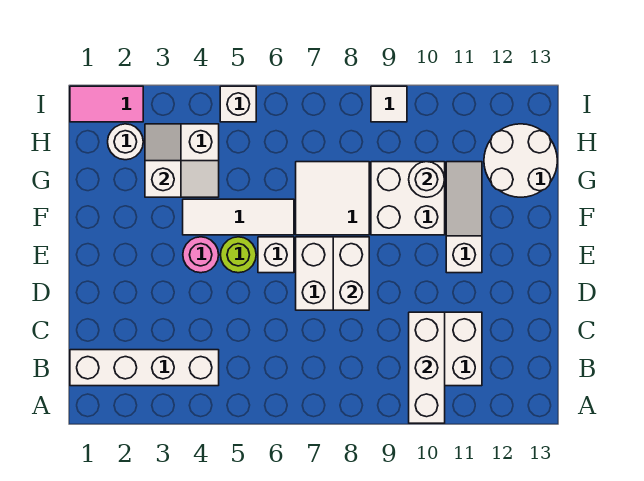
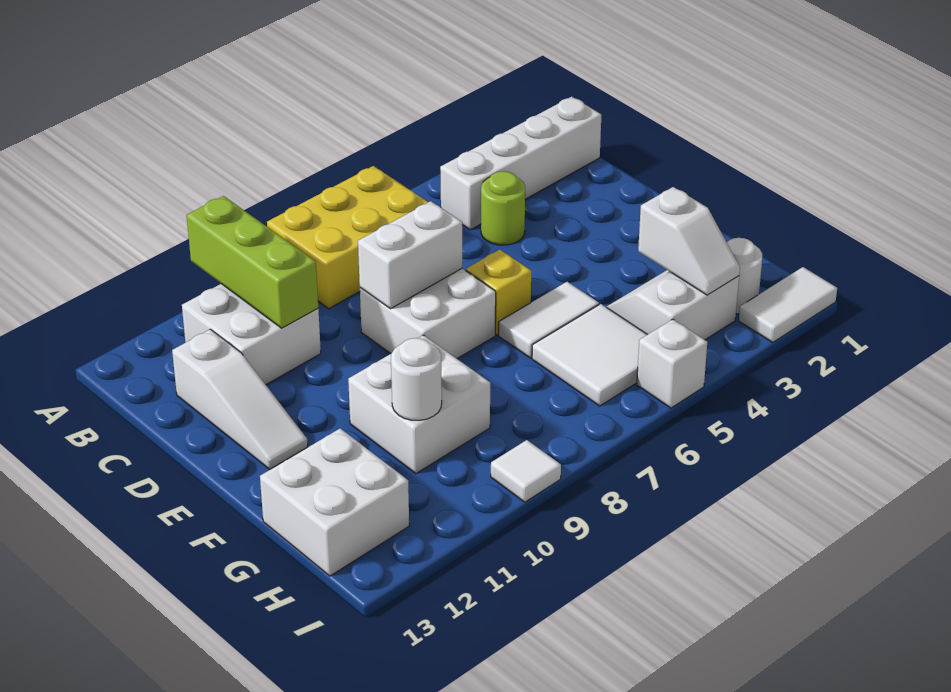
none -> yellow brick A6:B8 level 1
white brick A10:C10 level 2 -> lime brick A10:C10 level 2
white brick D8:E8 level 2 -> white brick D7:D8 level 2
pink round brick E4 level 1 -> none
lime round brick E5 level 1 -> lime round brick C4 level 1
white brick E6 level 1 -> yellow brick E6 level 1
white slope E11:G11 level 1 top E -> white slope C12:E12 level 1 top C
white tile F4:F6 level 1 -> white tile F5:F6 level 1
white tile F7:G8 level 1 -> white tile G5:H6 level 1
white round brick G12:H13 level 1 -> white brick G12:H13 level 1
pink tile I1:I2 level 1 -> white tile I1:I2 level 1

